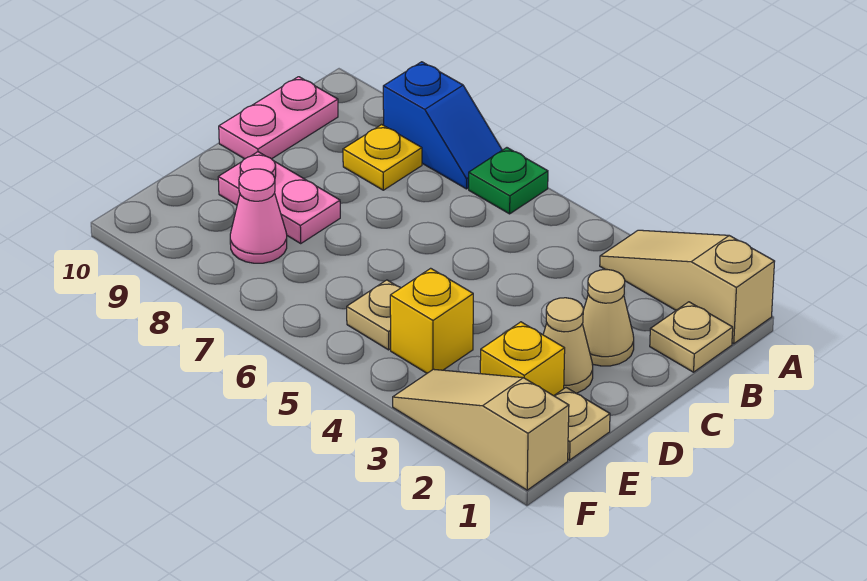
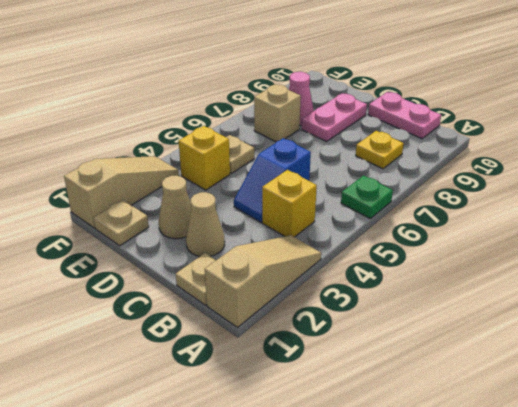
blue slope A7:A8 level 1 top 8 -> blue slope C4:C5 level 1 top 5
yellow brick E2 level 1 -> yellow brick B4 level 1
none -> tan brick E7 level 1

